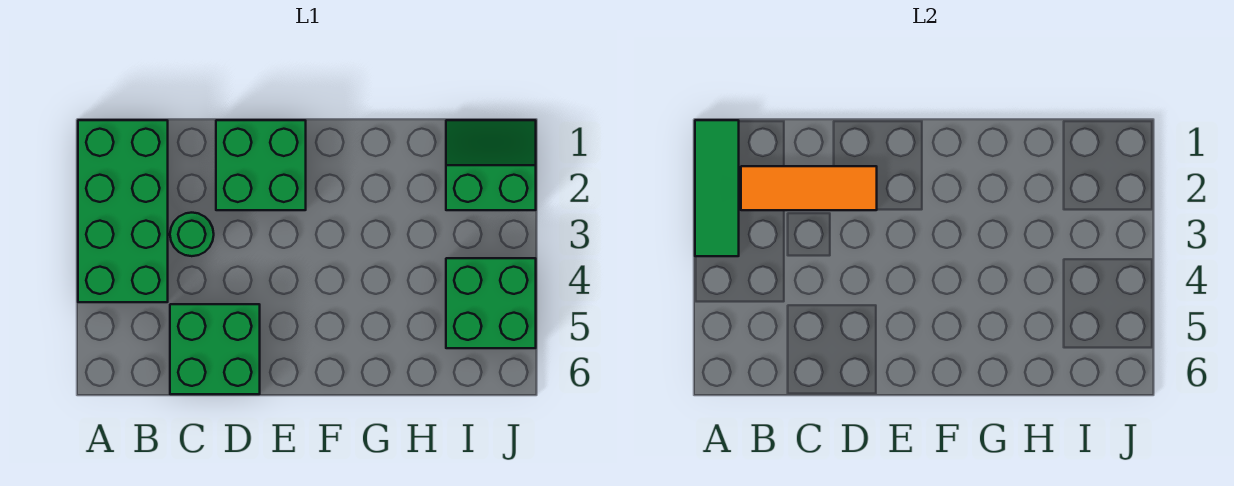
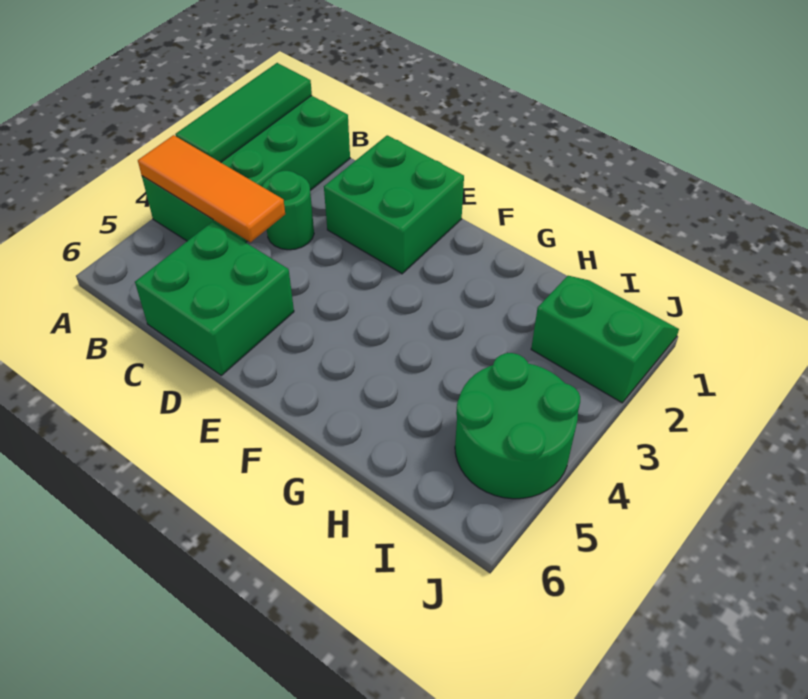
orange tile B2:D2 level 2 -> orange tile A4:C4 level 2
green brick I4:J5 level 1 -> green round brick I4:J5 level 1

